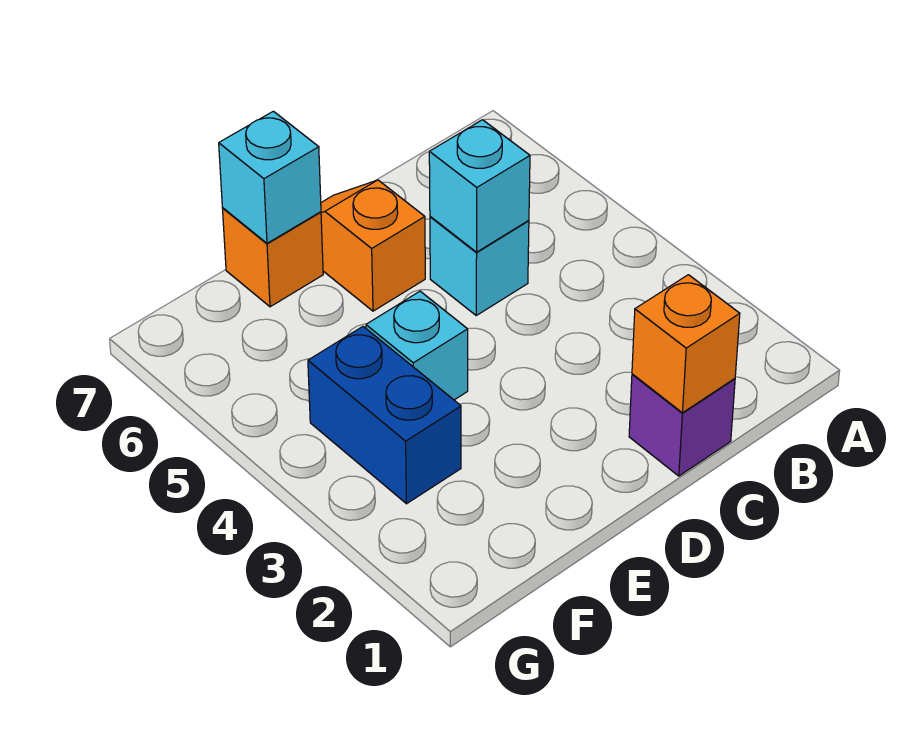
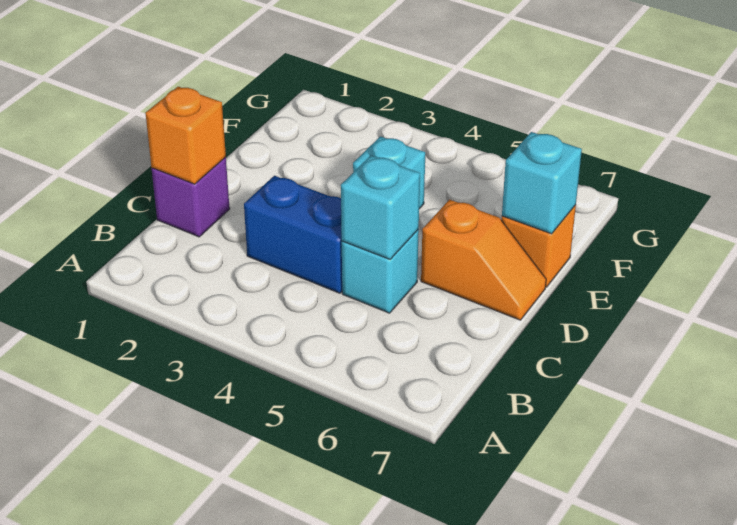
blue brick F3:F4 level 1 -> blue brick C3:C4 level 1

